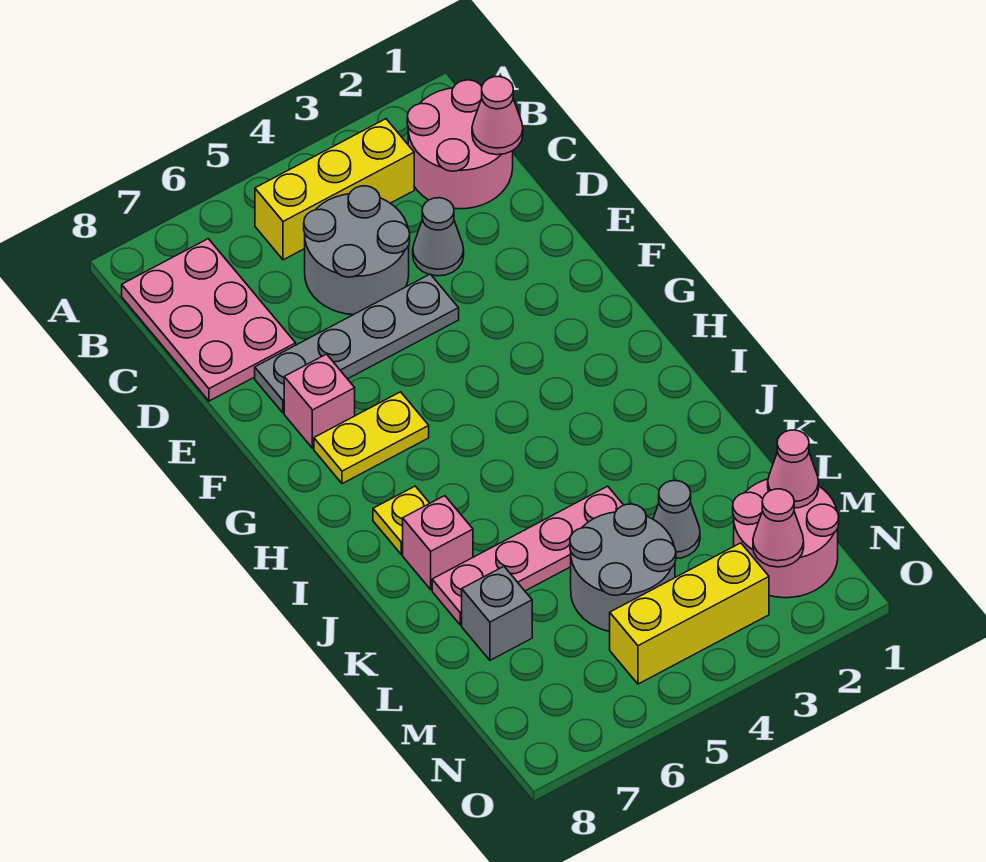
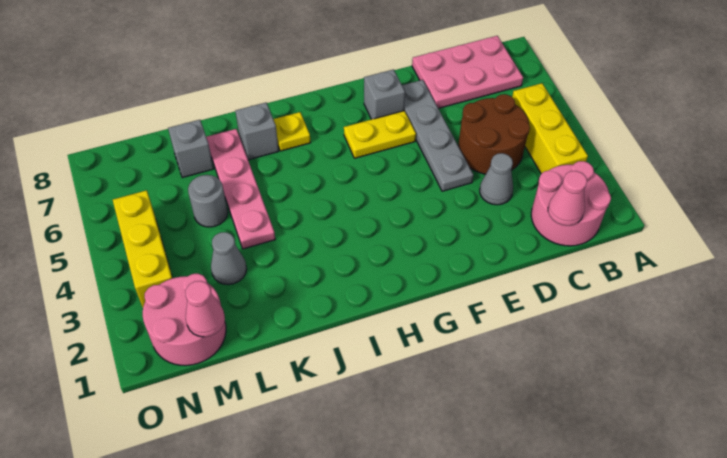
grey round brick C4:D5 level 1 -> brown round brick C4:D5 level 1
pink brick F7 level 1 -> grey brick F7 level 1
yellow plate G6:G7 level 1 -> yellow plate F6:G6 level 1
pink brick J7 level 1 -> grey brick J7 level 1
grey round brick L4:M5 level 1 -> grey round brick L5 level 1
pink cone N2 level 2 -> none

